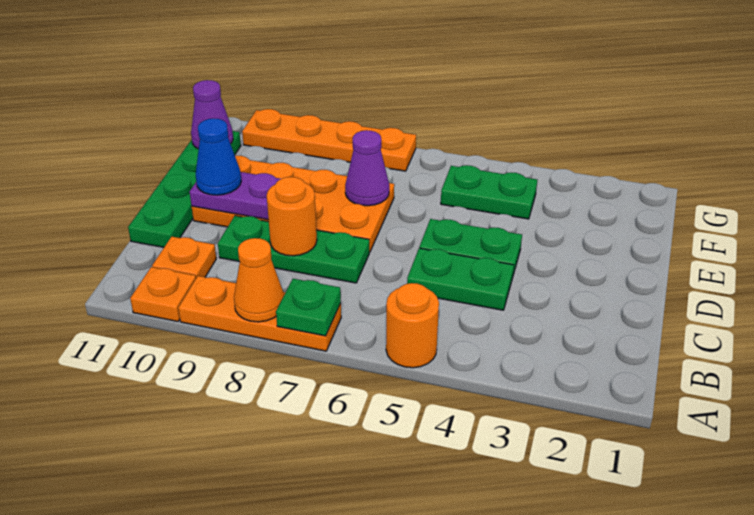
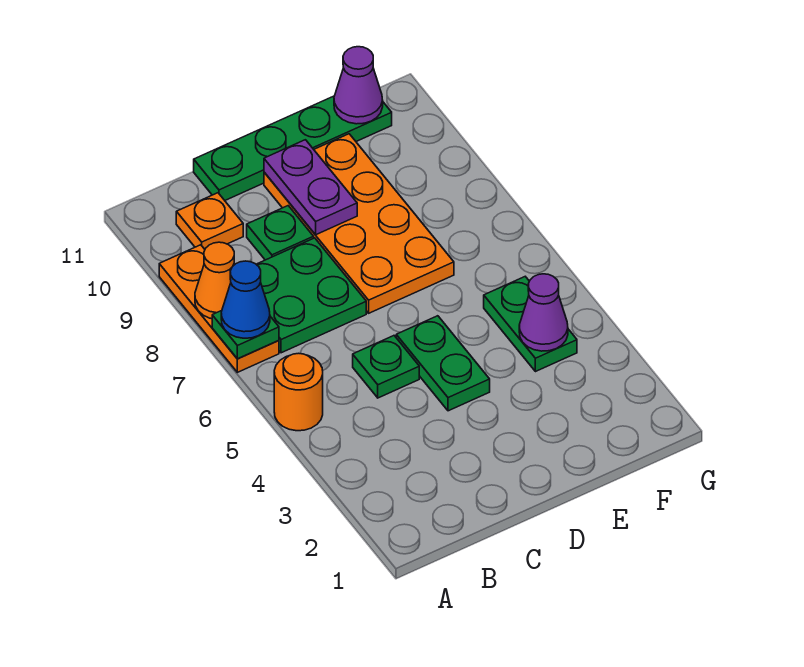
orange plate A10 level 1 -> none
green plate C4:C5 level 1 -> green plate C5 level 1
green plate C7:C8 level 1 -> green plate B7:C8 level 1
orange round brick C8 level 2 -> none
blue cone D10 level 3 -> blue cone A7 level 3
purple cone E7 level 2 -> purple cone F4 level 2
orange plate G7:G10 level 1 -> none

